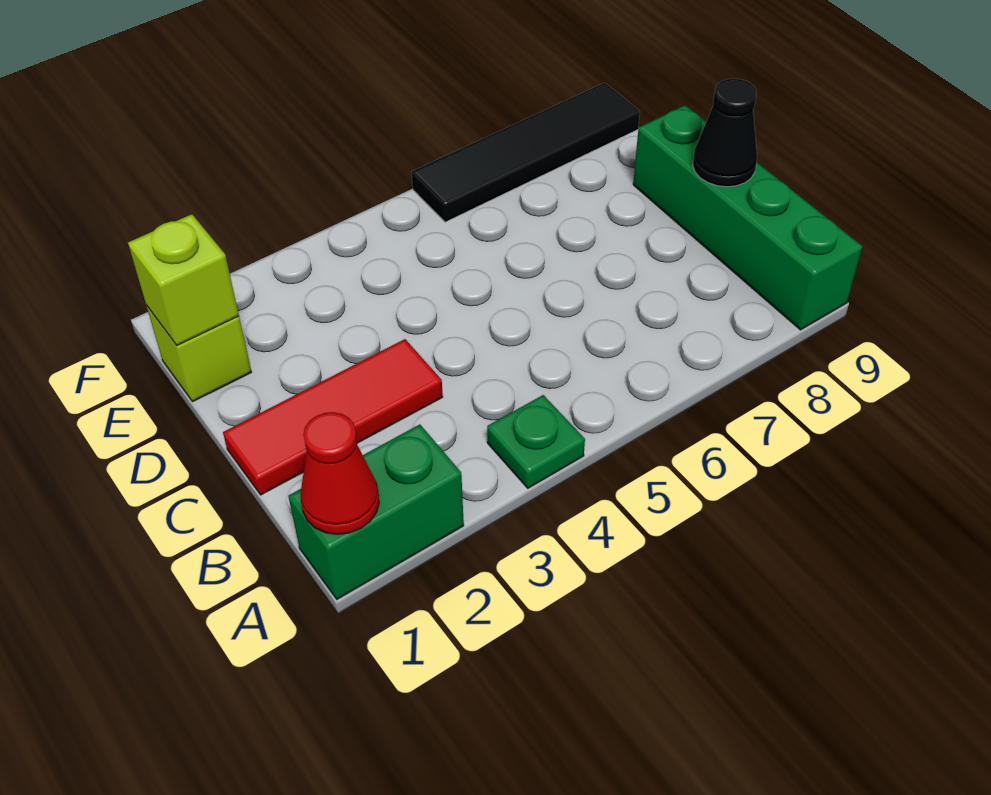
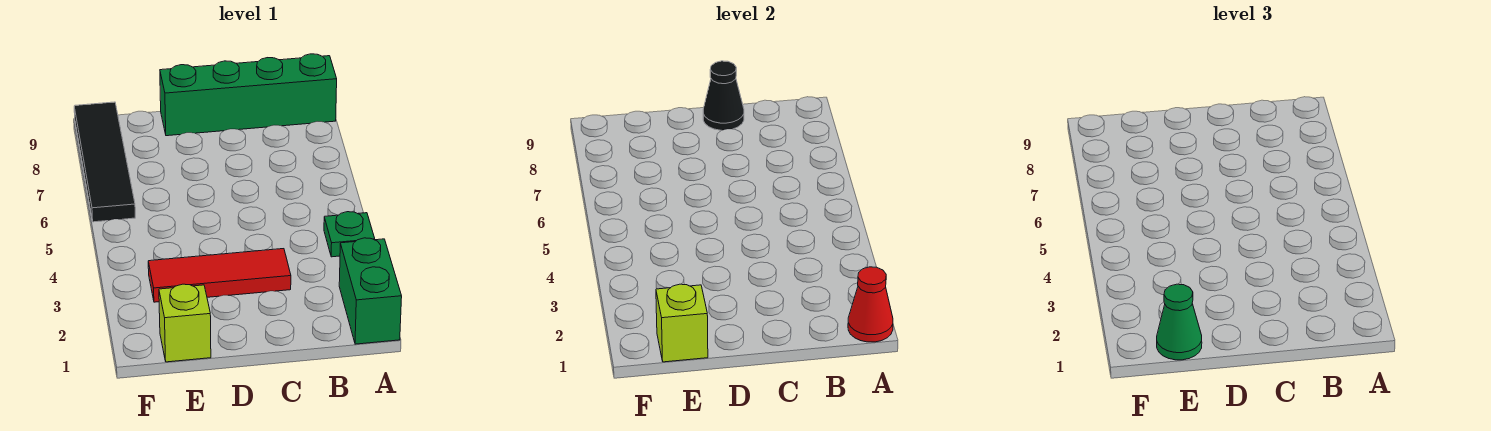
red tile C1:C3 level 1 -> red tile C3:E3 level 1
none -> green cone E1 level 3

